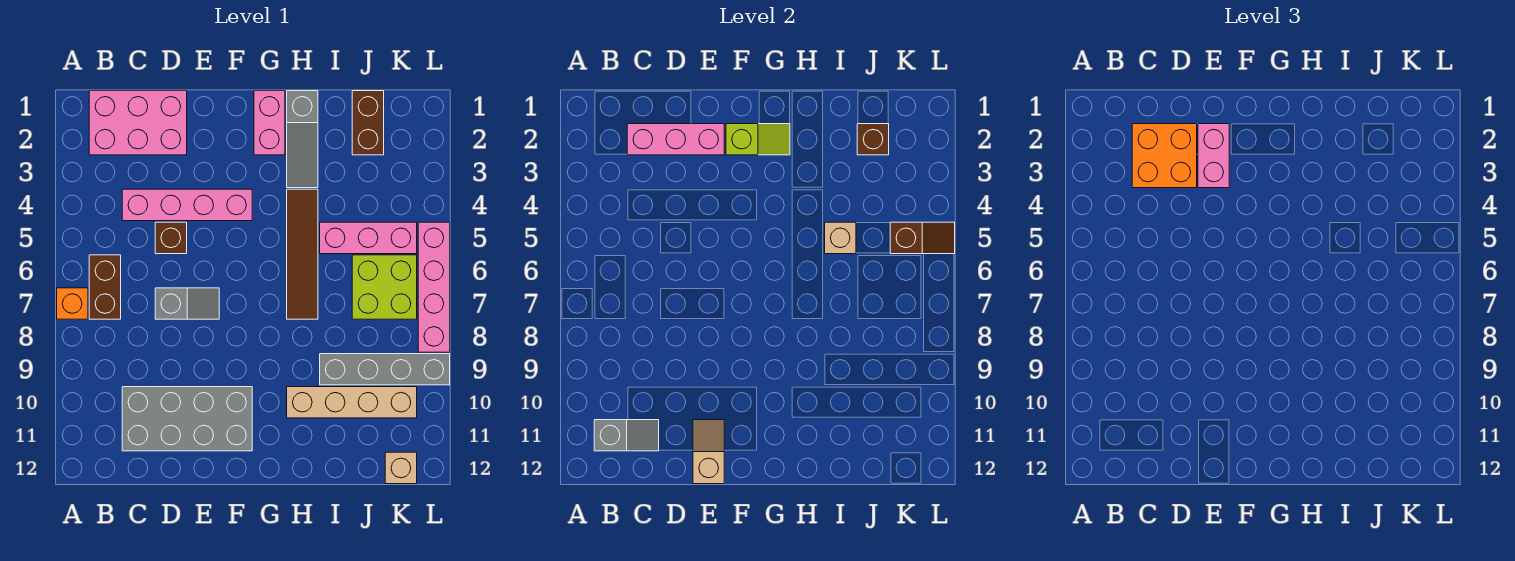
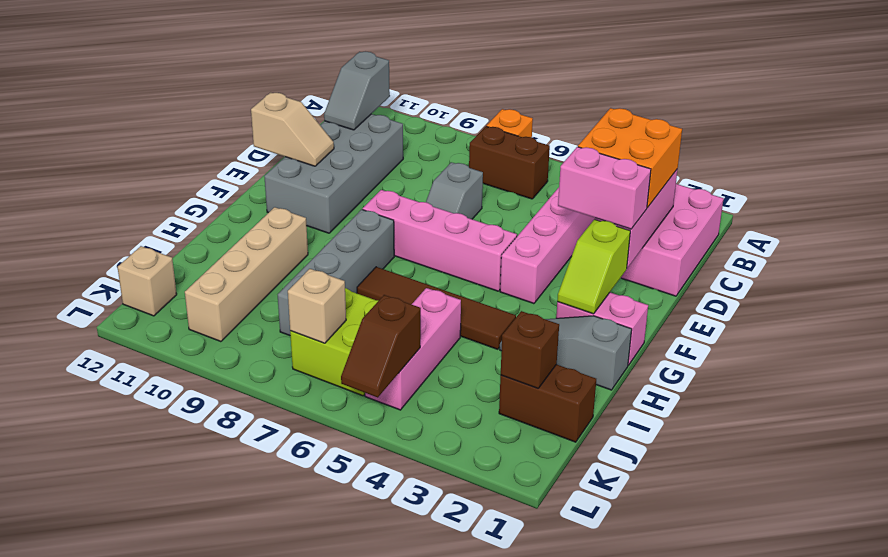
brown brick D5 level 1 -> none
tan brick I5 level 2 -> tan brick K7 level 2
grey brick I9:L9 level 1 -> grey brick G8:J8 level 1
pink brick L5:L8 level 1 -> pink brick F5:F8 level 1

